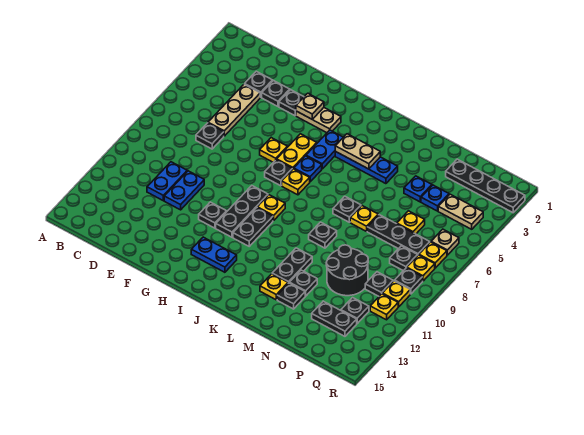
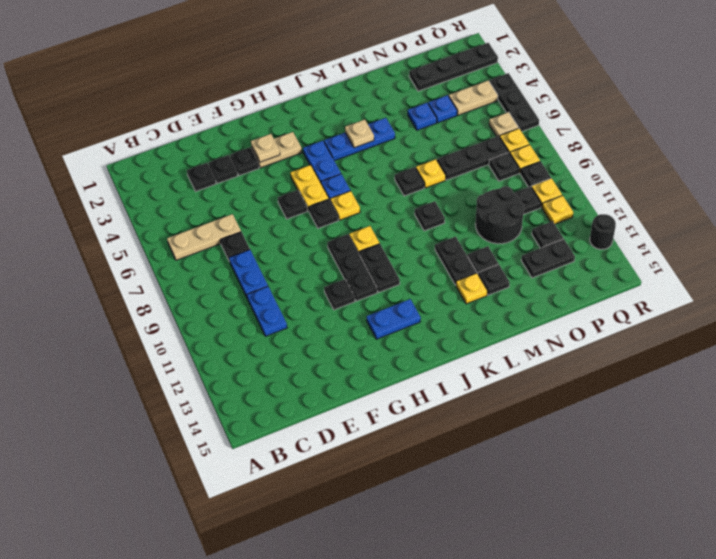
tan plate D4:D6 level 1 -> tan plate B6:D6 level 1
blue plate E10:E11 level 1 -> blue plate D8:D9 level 1
yellow plate G6 level 1 -> black plate G6 level 1
tan plate J4:K4 level 2 -> tan plate K4 level 2
yellow plate O6 level 1 -> none
none -> black plate R4:R6 level 1
none -> black round brick R13 level 1

